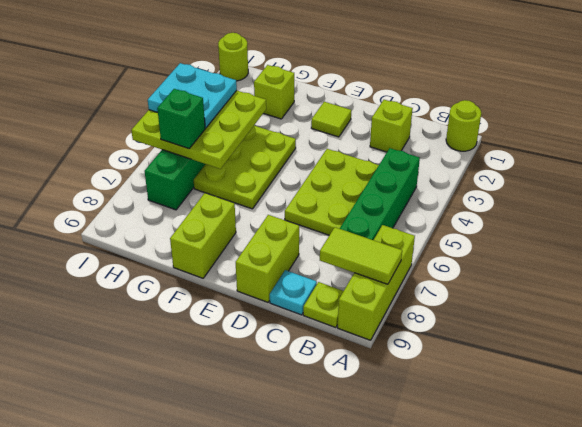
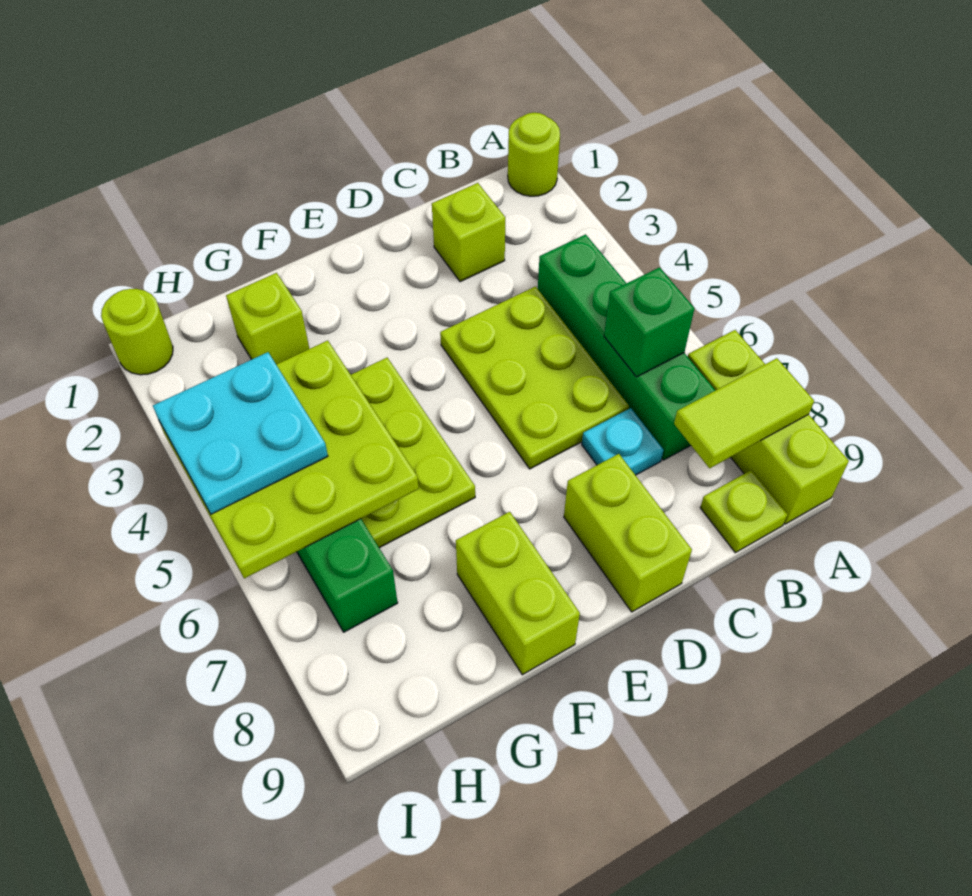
cyan plate C9 level 1 -> cyan plate C7 level 1
lime tile E2 level 1 -> none
green brick H6 level 3 -> green brick B6 level 2

